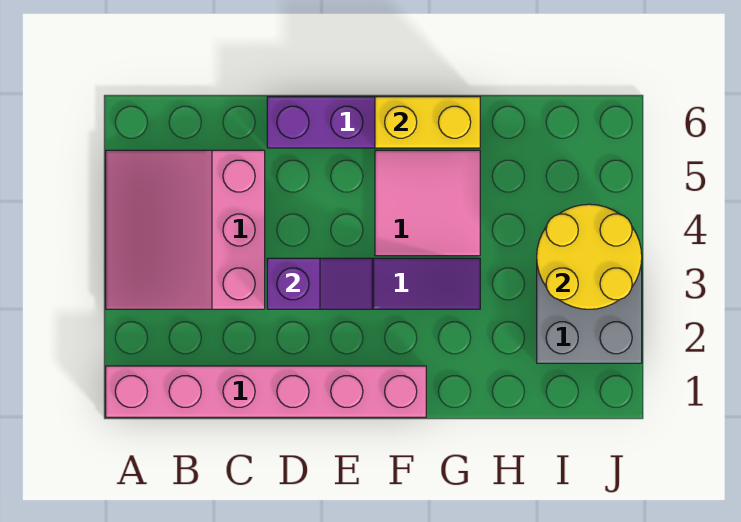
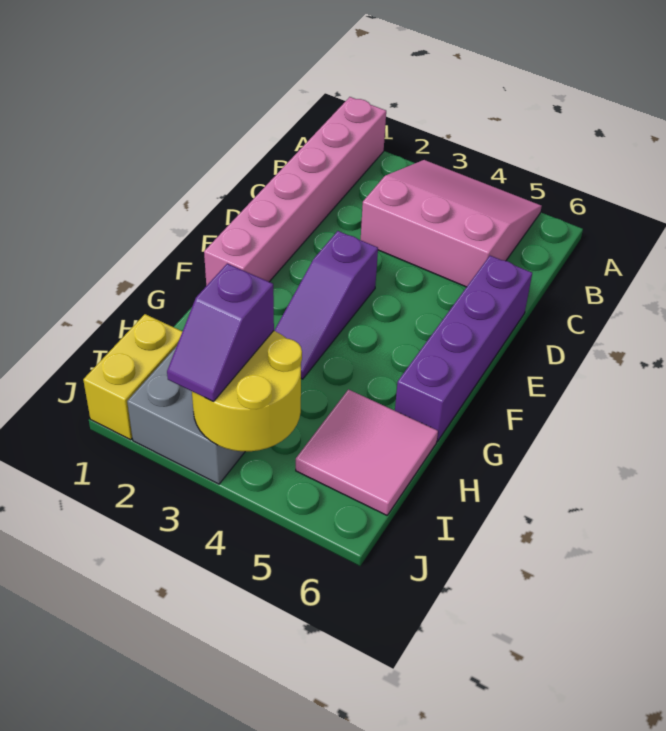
purple slope D3:E3 level 2 top D -> purple slope I3:J3 level 3 top I
pink tile F4:G5 level 1 -> pink tile H5:I6 level 1
yellow brick F6:G6 level 2 -> yellow brick I1:J1 level 1

